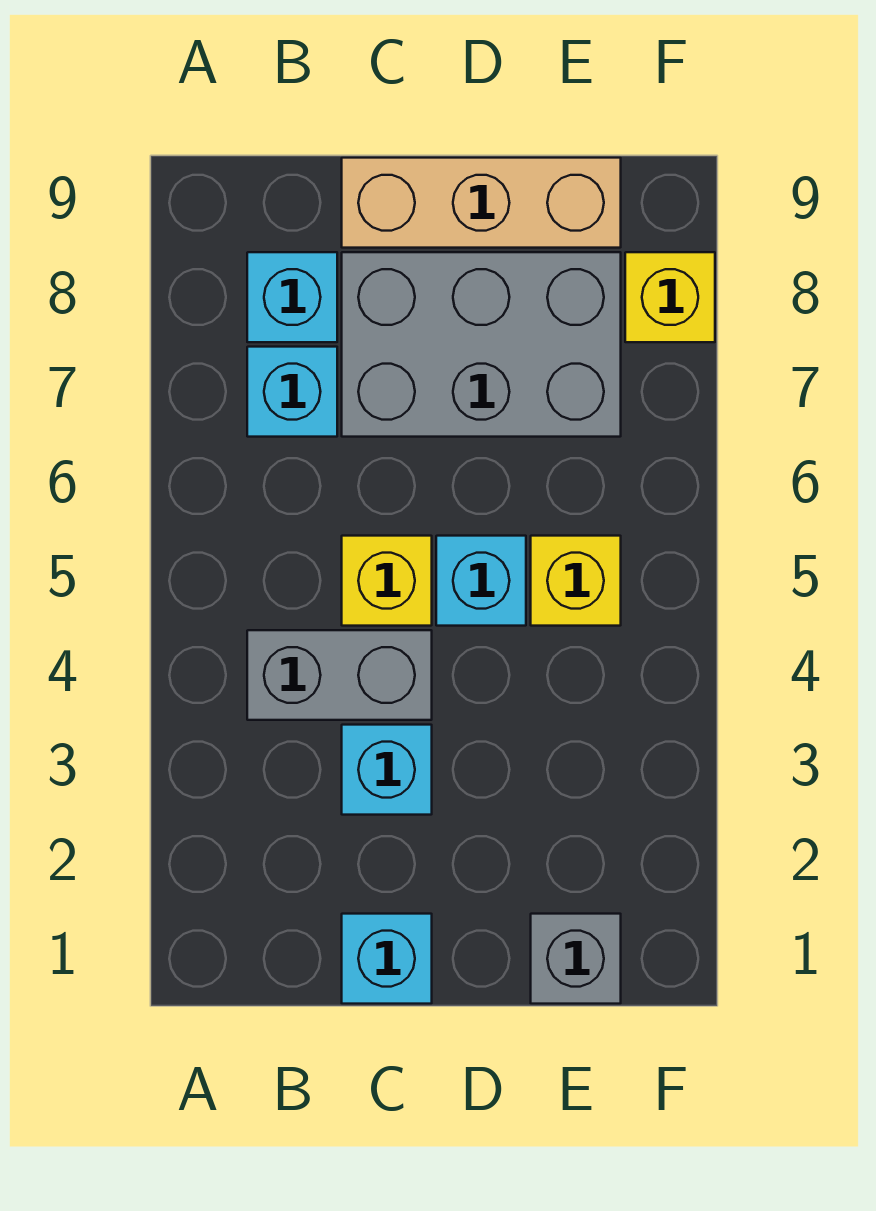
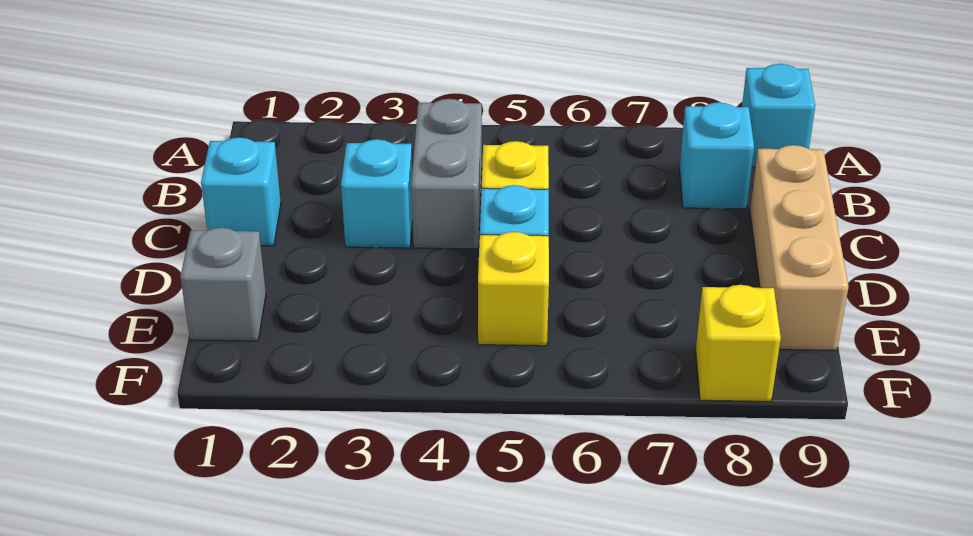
cyan brick B7 level 1 -> cyan brick A9 level 1
grey brick C7:E8 level 1 -> none

